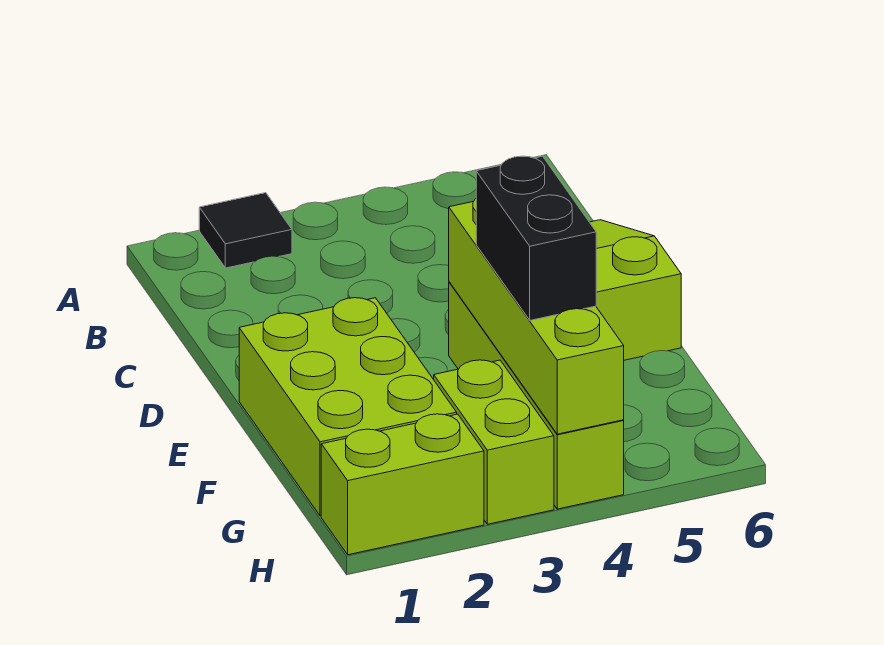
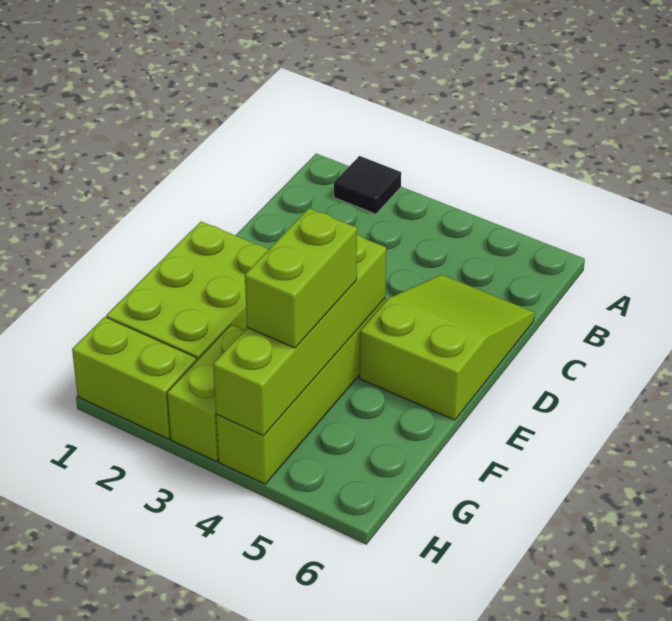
black brick F4:G4 level 3 -> lime brick F4:G4 level 3

